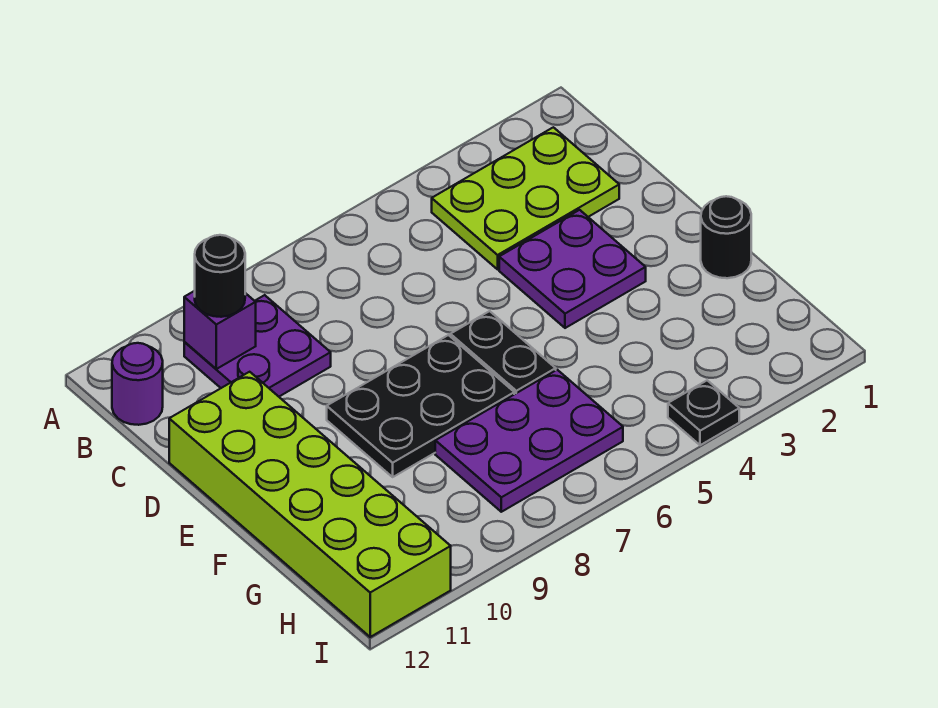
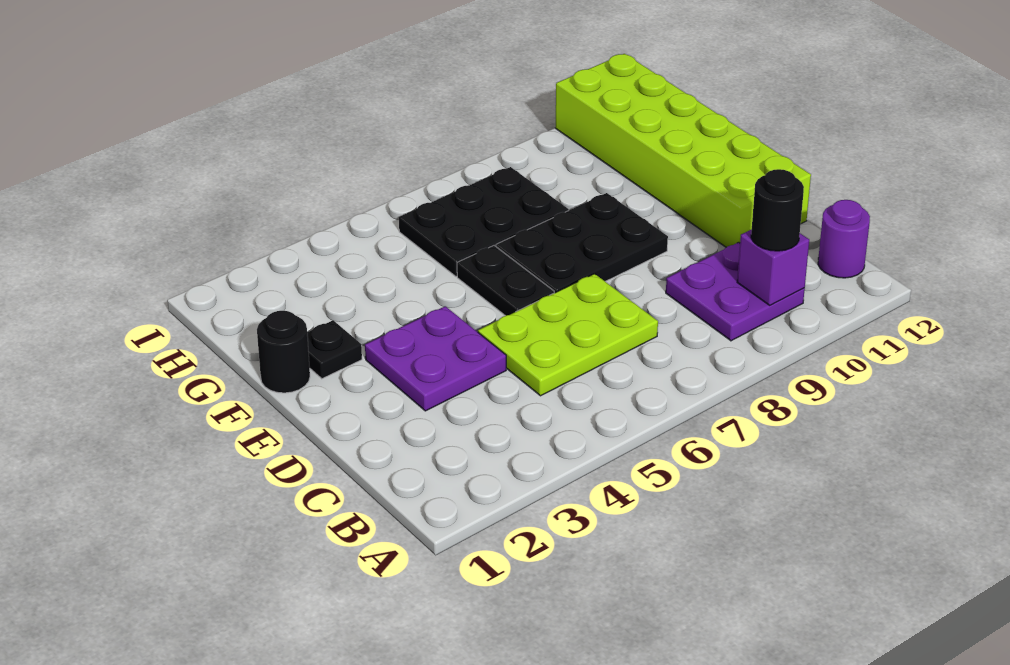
lime plate B2:C4 level 1 -> lime plate C5:D7 level 1
purple plate G6:H8 level 1 -> black plate G6:H8 level 1
black plate I4 level 1 -> black plate F2 level 1

